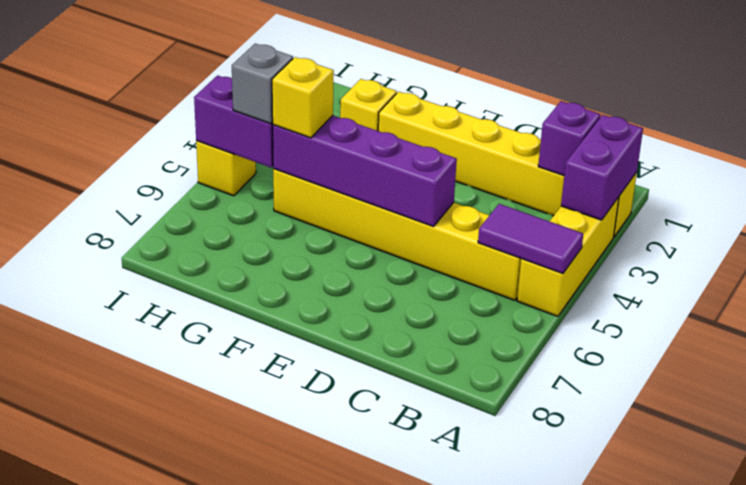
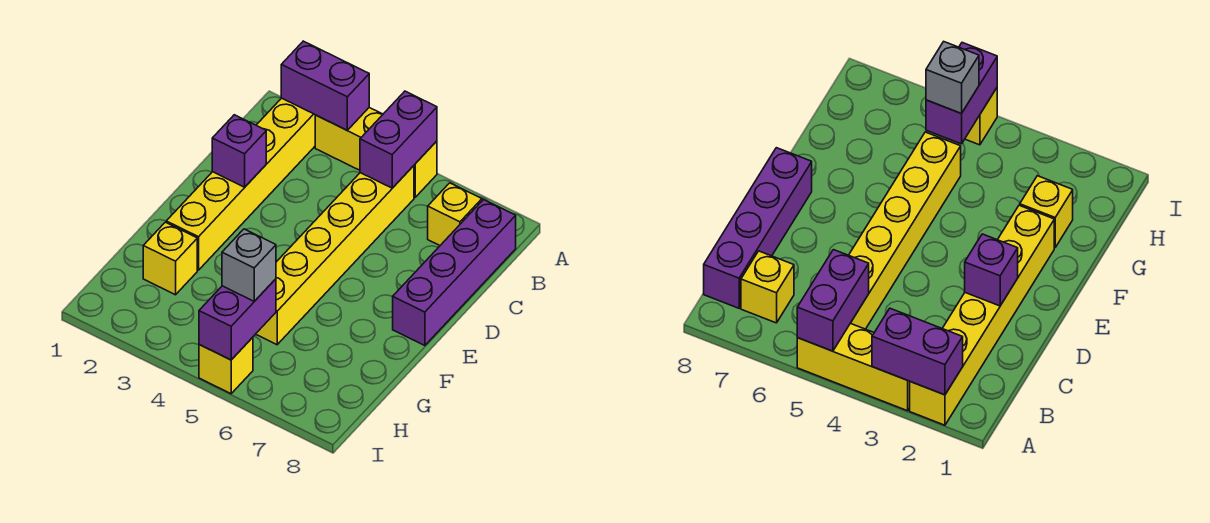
purple tile A5:B5 level 2 -> purple brick A5:B5 level 2
purple brick B2 level 2 -> purple brick D2 level 2
purple brick D5:G5 level 2 -> purple brick B8:E8 level 1
yellow brick G5 level 3 -> yellow brick B7 level 1

